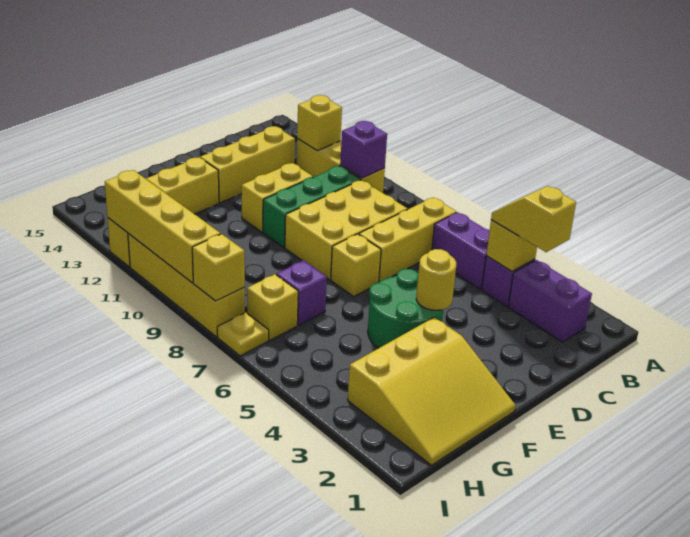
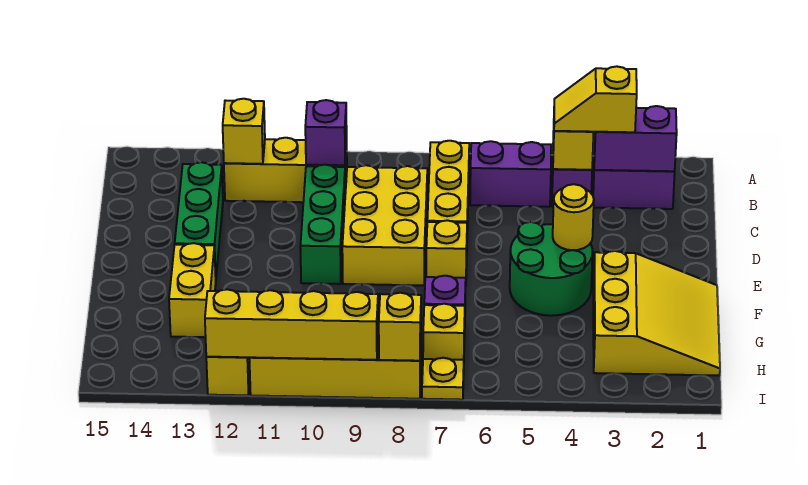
none -> purple brick B2:B3 level 2
yellow brick C13:E13 level 1 -> green brick C13:E13 level 1
yellow brick D11:E11 level 1 -> none

